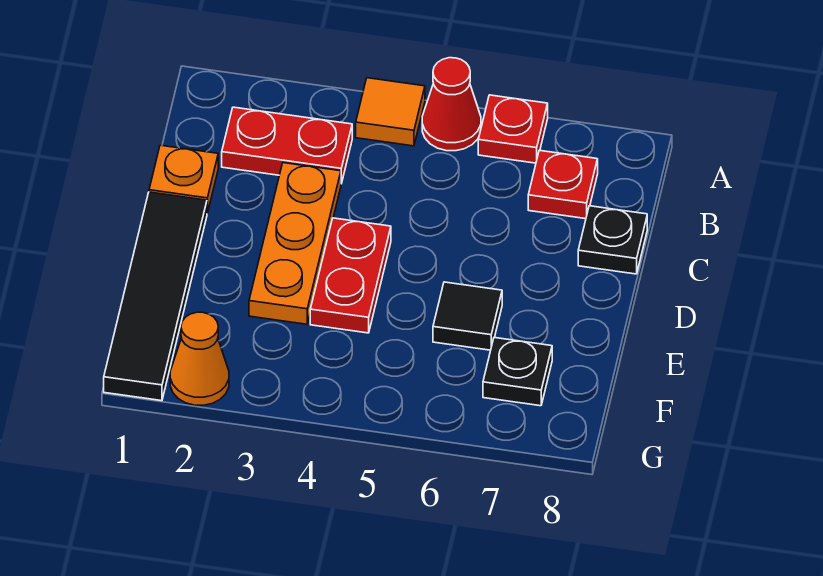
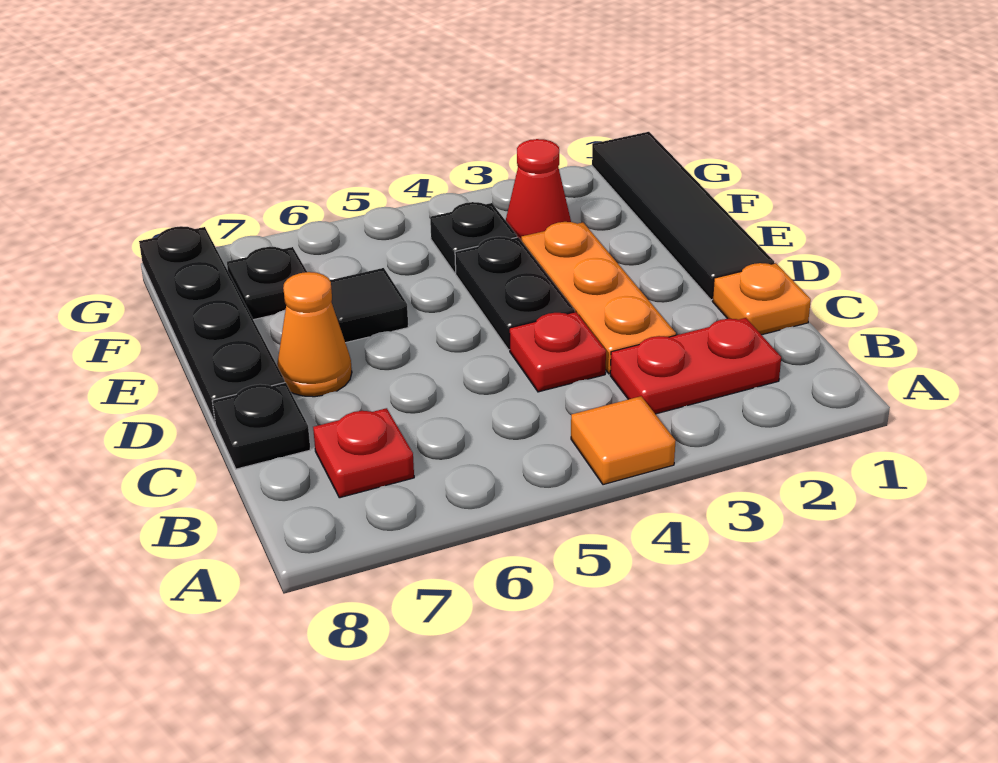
red cone A5 level 1 -> red cone F3 level 1
red plate A6 level 1 -> red plate C4 level 1
red plate D4:E4 level 1 -> black plate D4:E4 level 1
none -> black plate D8:G8 level 1
none -> black plate F4 level 1
orange cone G2 level 1 -> orange cone D7 level 1

